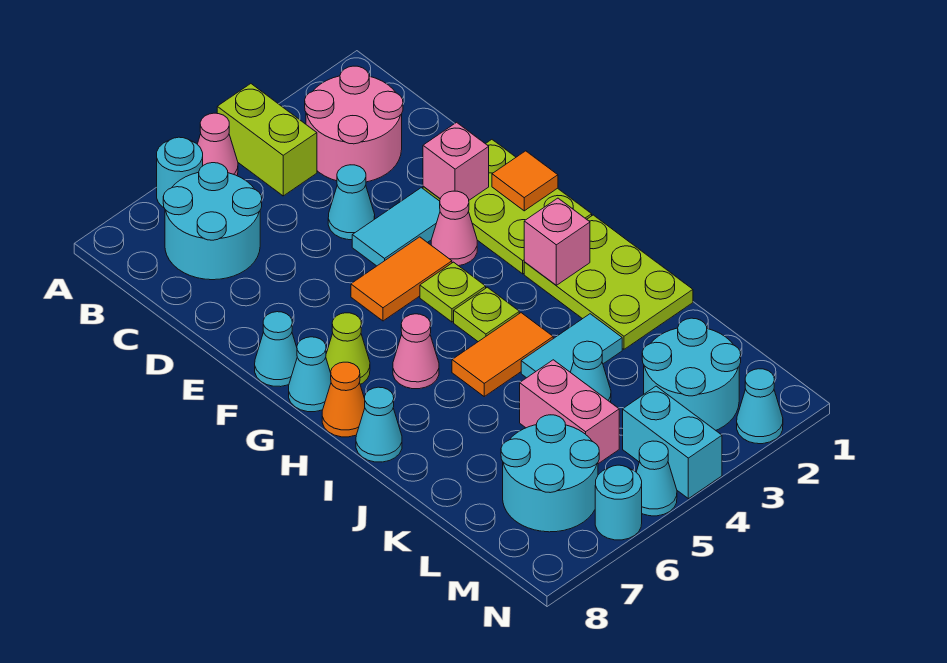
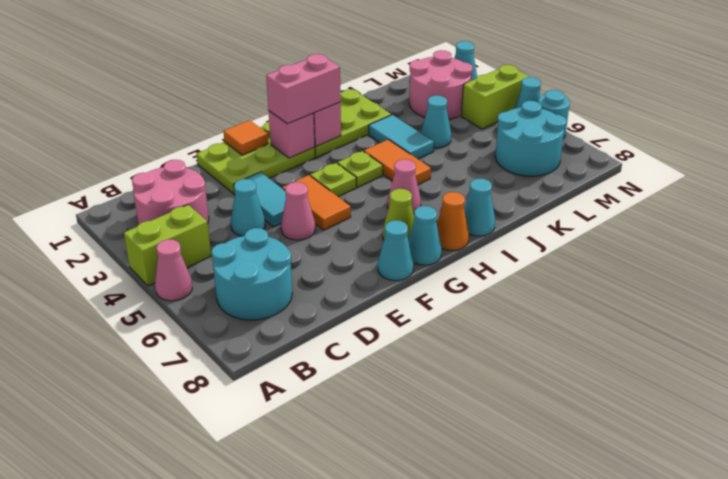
cyan round brick A6 level 1 -> none
pink brick E2 level 2 -> pink brick G2 level 2
pink cone F3 level 1 -> pink cone E5 level 1
pink brick K5:L5 level 1 -> pink brick G2:H2 level 3
cyan round brick L2:M3 level 1 -> pink round brick L2:M3 level 1
cyan brick M4:N4 level 1 -> lime brick M4:N4 level 1

